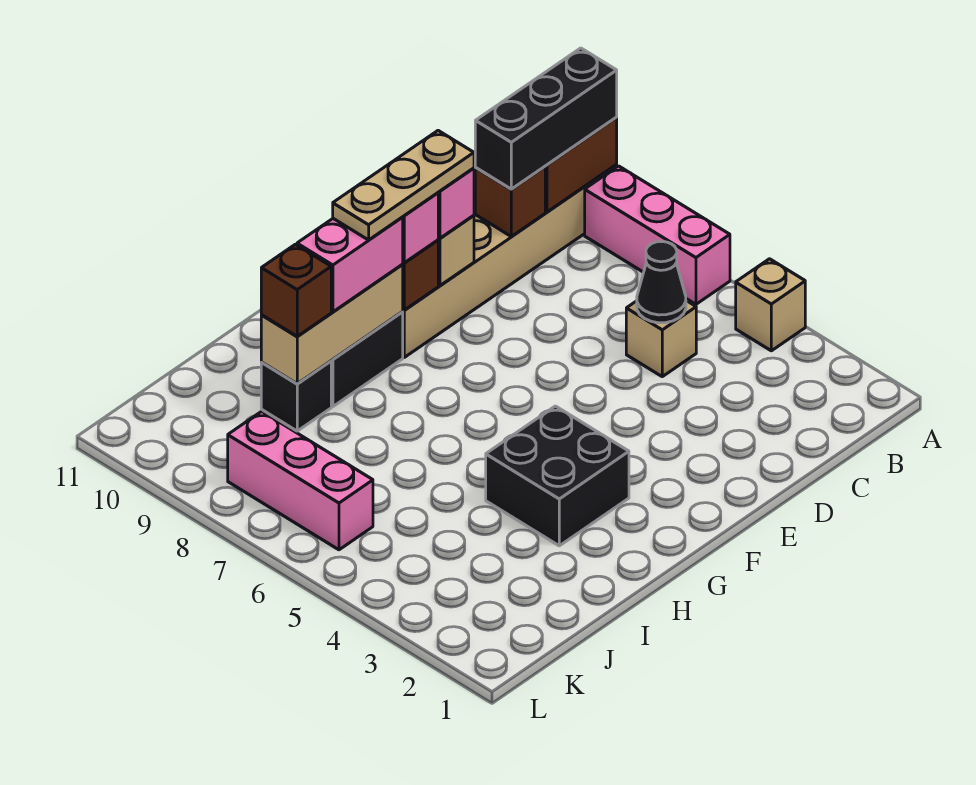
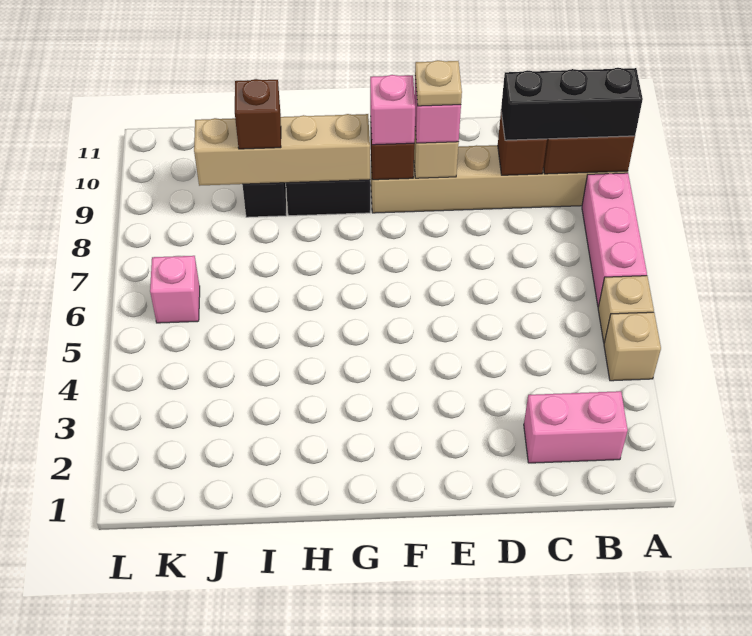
tan brick C5 level 1 -> tan brick A5 level 1
black cone C5 level 2 -> none
tan plate E9:G9 level 4 -> tan plate E9 level 4
black brick G3:H4 level 1 -> none
tan brick G9:I9 level 2 -> tan brick G9:J9 level 2
pink brick G9:H9 level 3 -> pink brick B2:C2 level 1
pink brick K6:K8 level 1 -> pink brick K6 level 1

